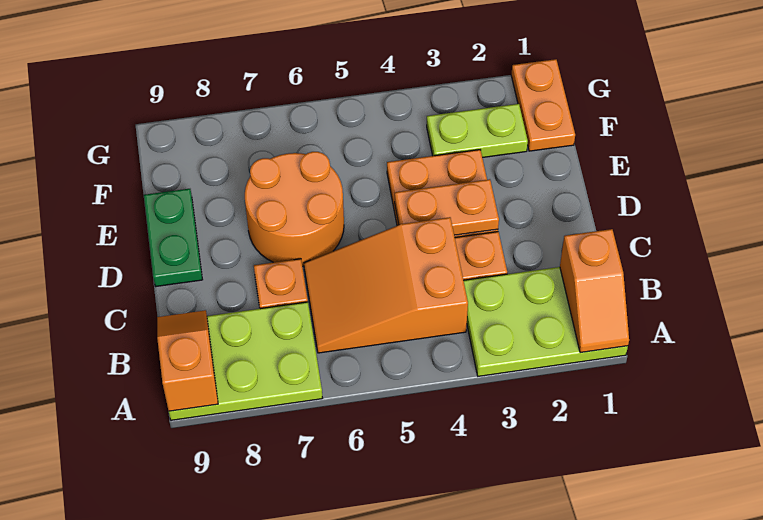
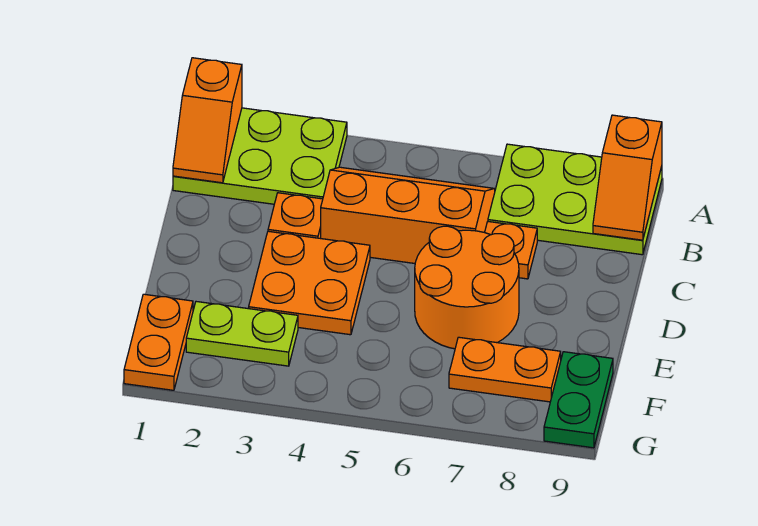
orange slope A1:B1 level 2 top B -> orange slope A1:B1 level 2 top A
orange slope B4:C6 level 1 top 4 -> orange slope B4:C6 level 1 top C
orange plate D3:D4 level 2 -> orange plate F7:F8 level 1
green plate D9:E9 level 1 -> green plate F9:G9 level 1

